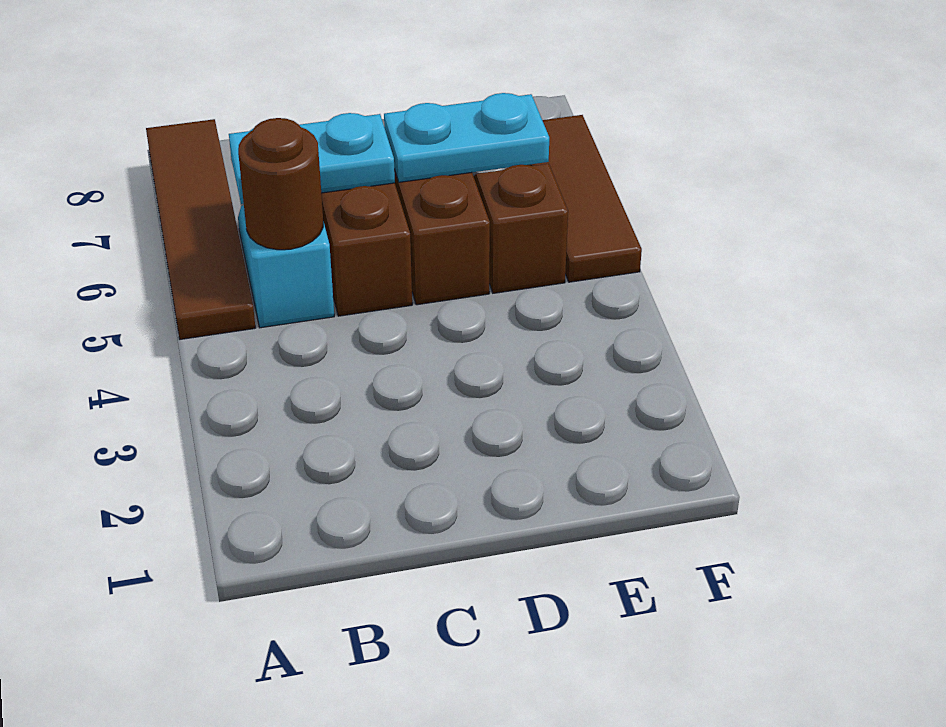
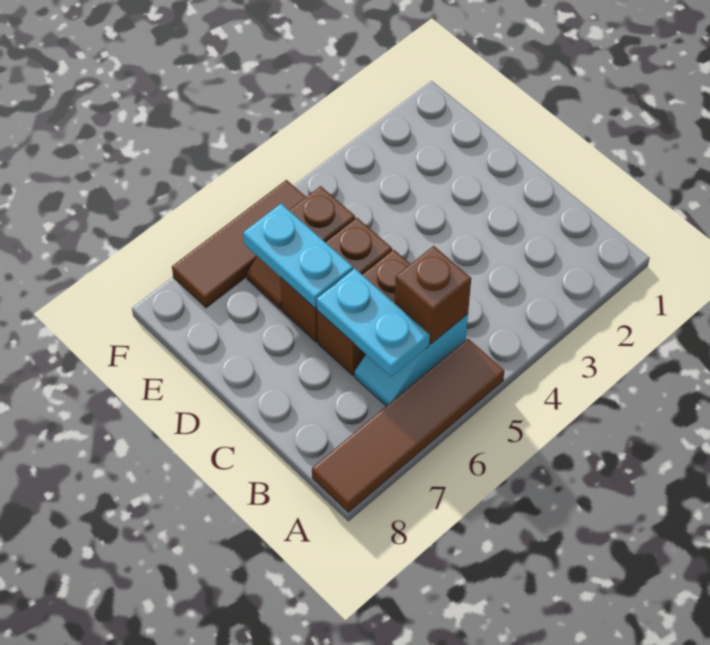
brown round brick B5 level 2 -> brown brick B5 level 2

